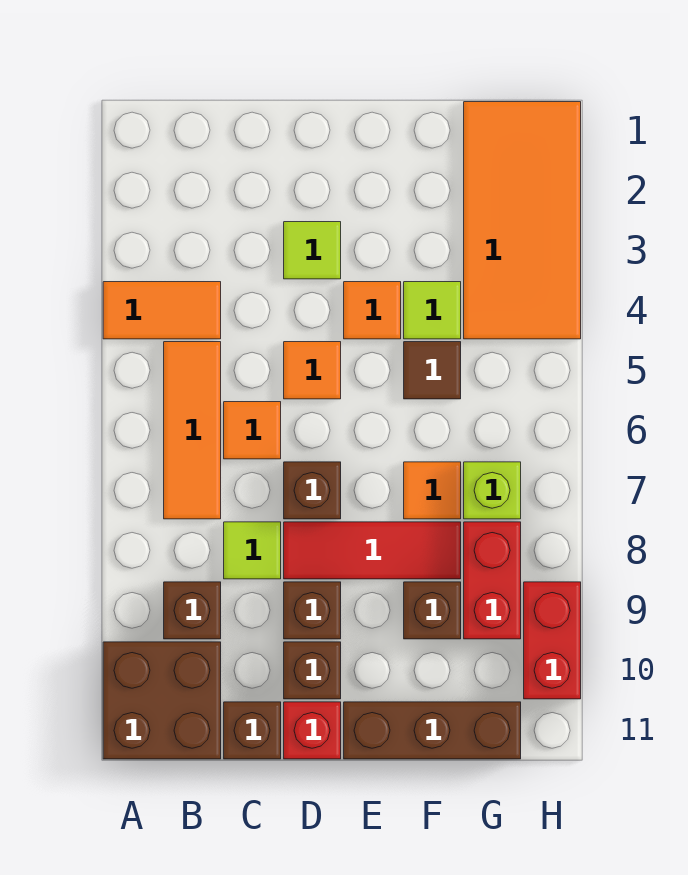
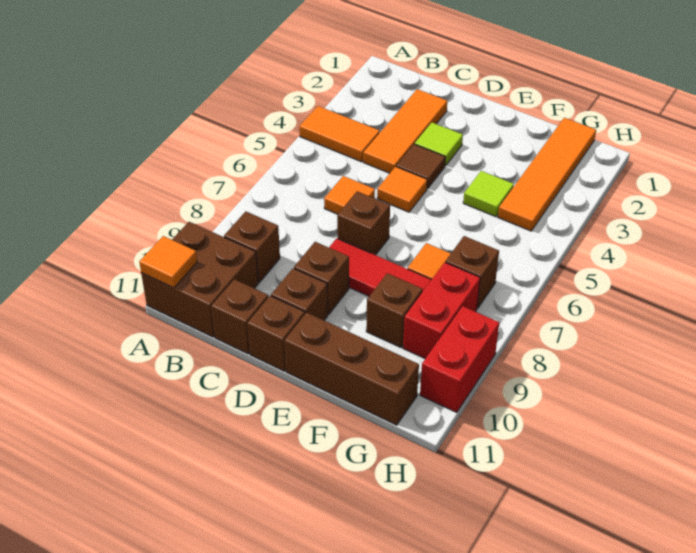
orange tile B5:B7 level 1 -> orange tile C2:C4 level 1
lime tile C8 level 1 -> none
red brick D11 level 1 -> brown brick D11 level 1
orange tile E4 level 1 -> orange tile A11 level 2
brown tile F5 level 1 -> brown tile D4 level 1
orange tile G1:H4 level 1 -> orange tile G1:G4 level 1
lime brick G7 level 1 -> brown brick G7 level 1

